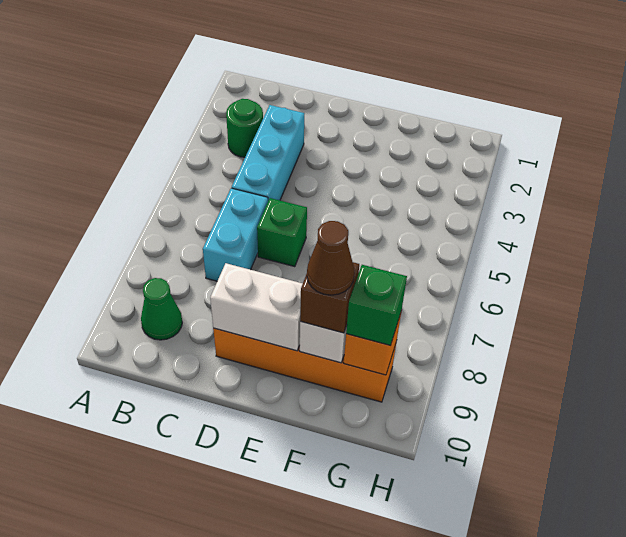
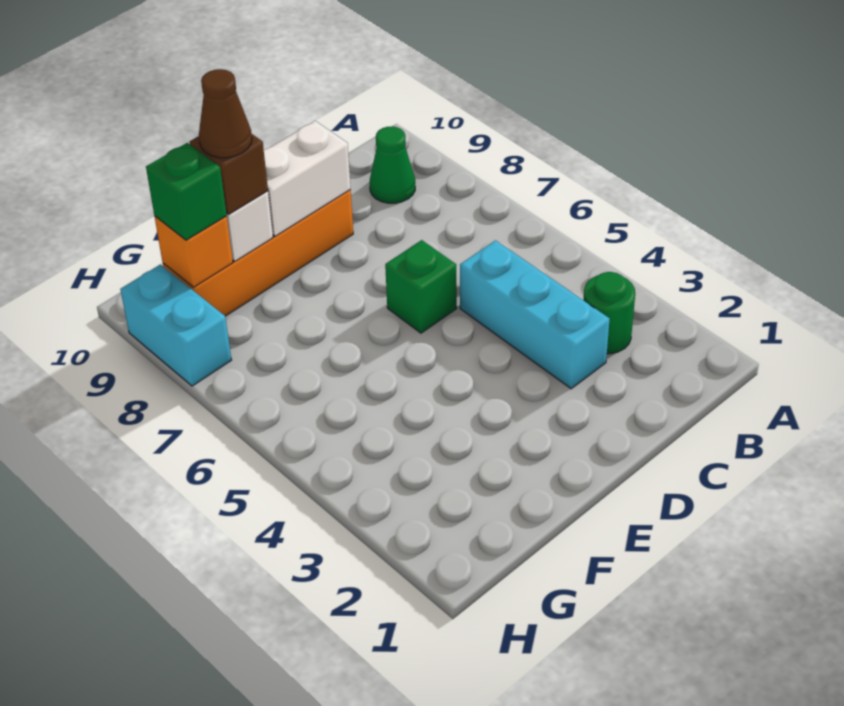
cyan brick C6:C7 level 1 -> cyan brick H8:H9 level 1

